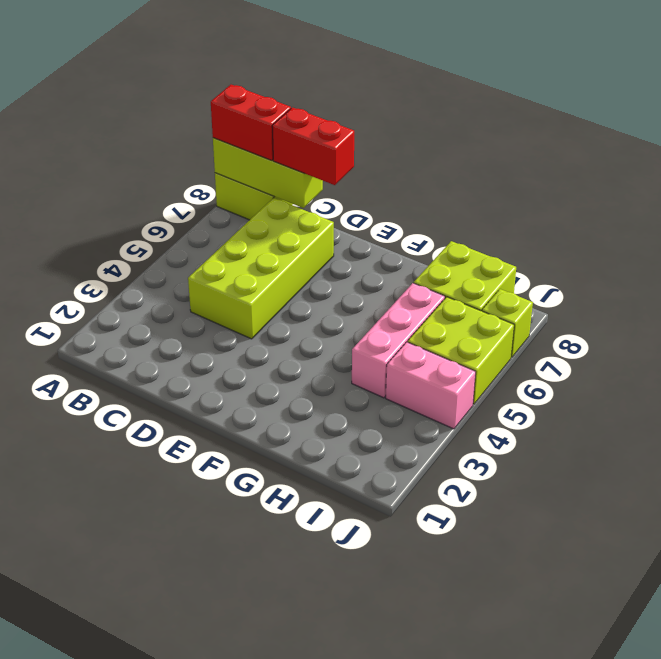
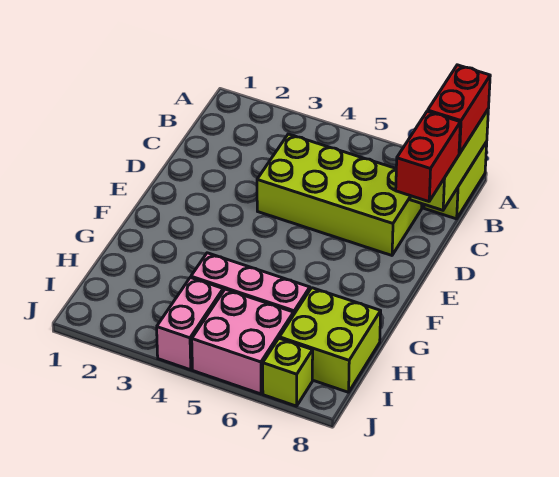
lime brick I5:J6 level 1 -> pink brick I5:J6 level 1

